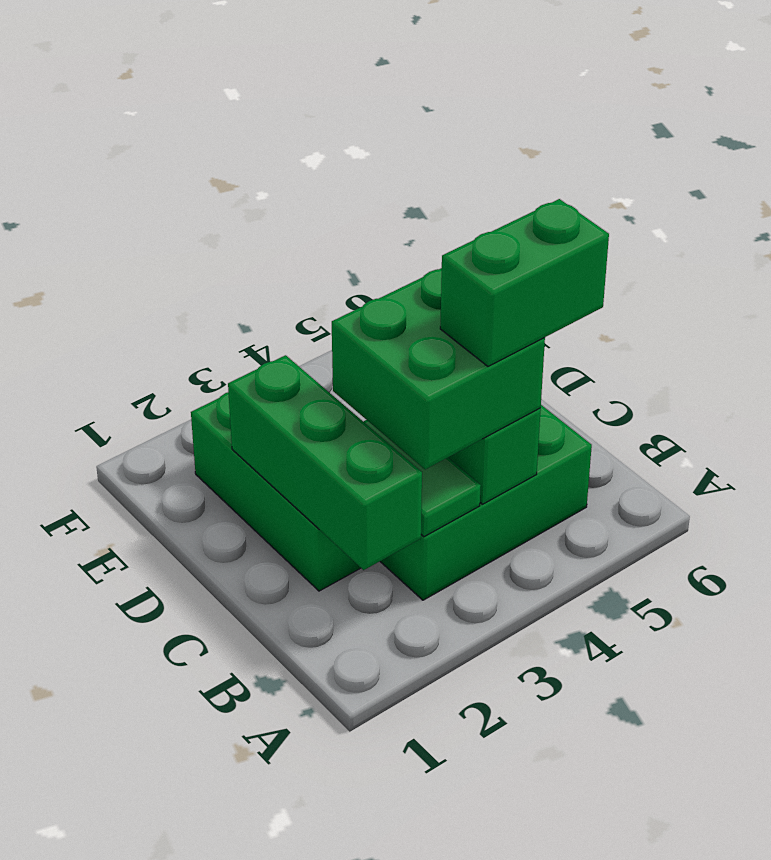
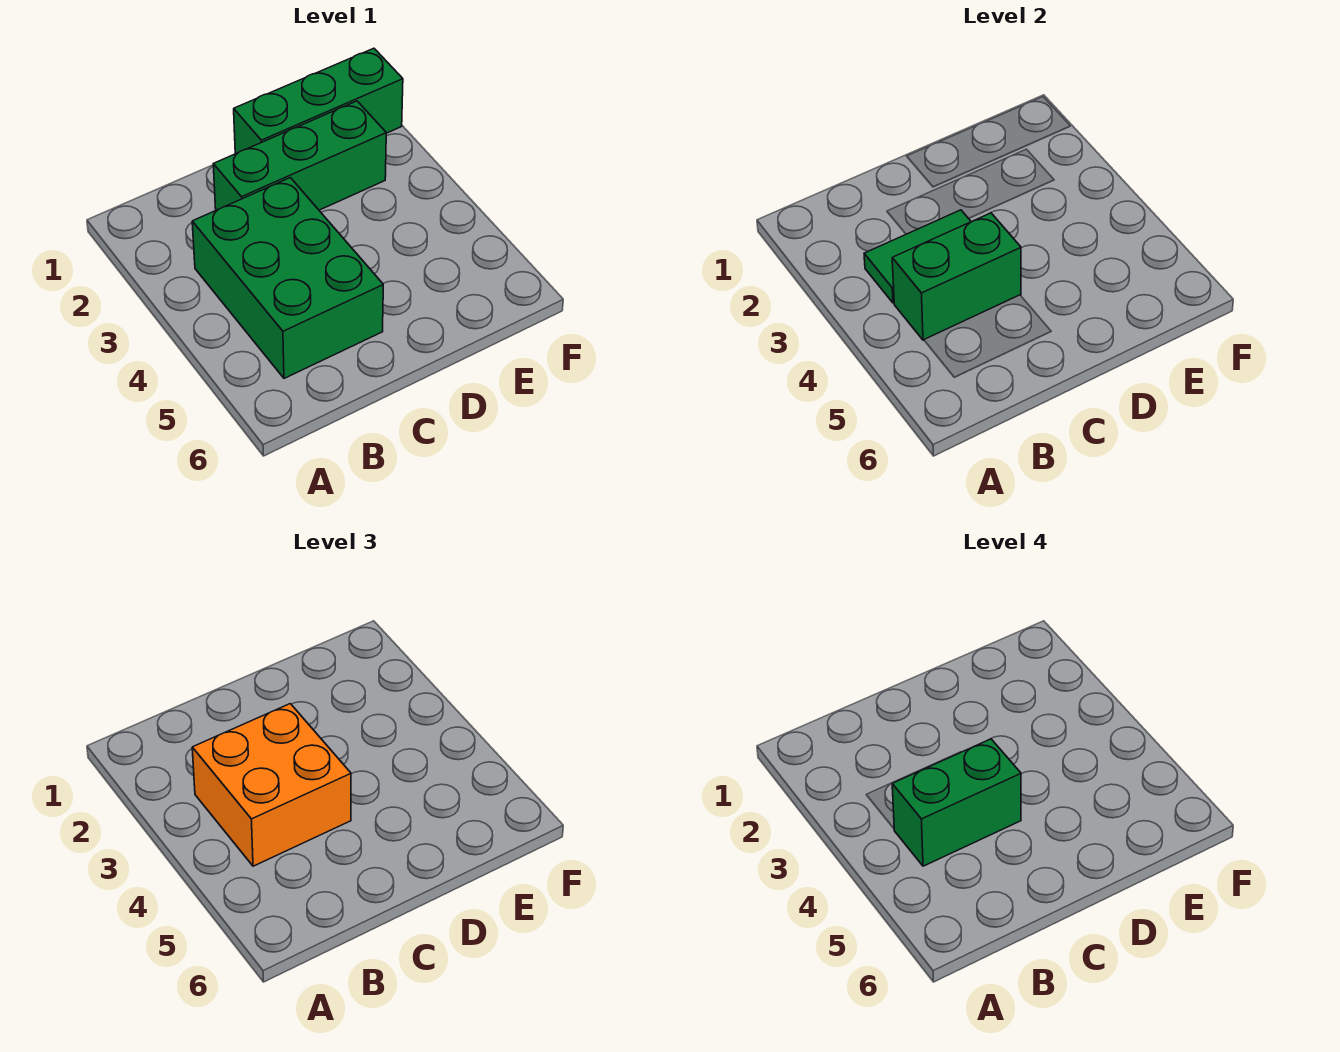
green brick B2:D2 level 2 -> green brick D1:F1 level 1
green brick B3:C4 level 3 -> orange brick B3:C4 level 3
green brick B4:B5 level 4 -> green brick B4:C4 level 4

